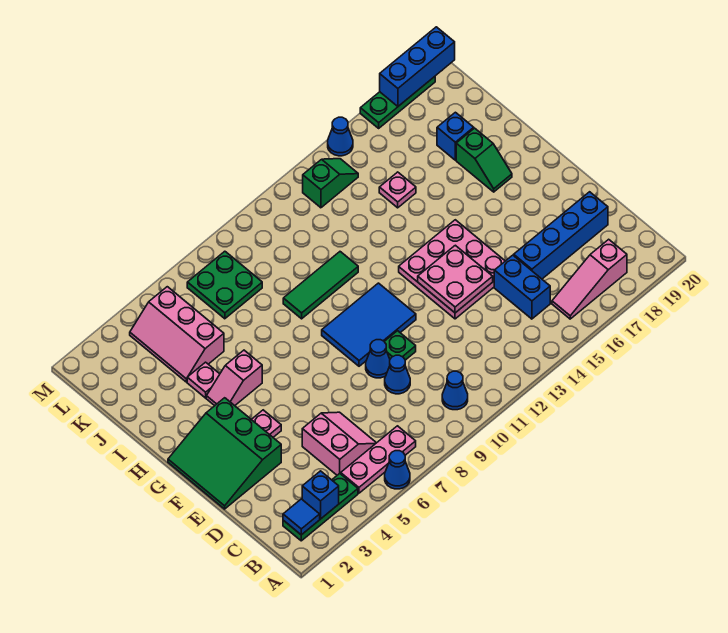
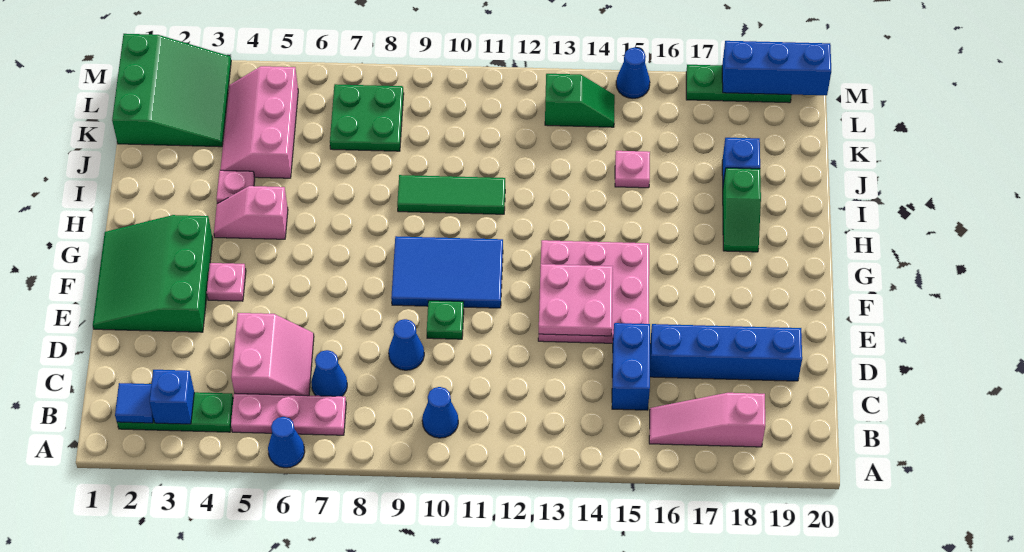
blue cone E9 level 1 -> blue cone C7 level 1
none -> green slope K1:M3 level 1 top 1

